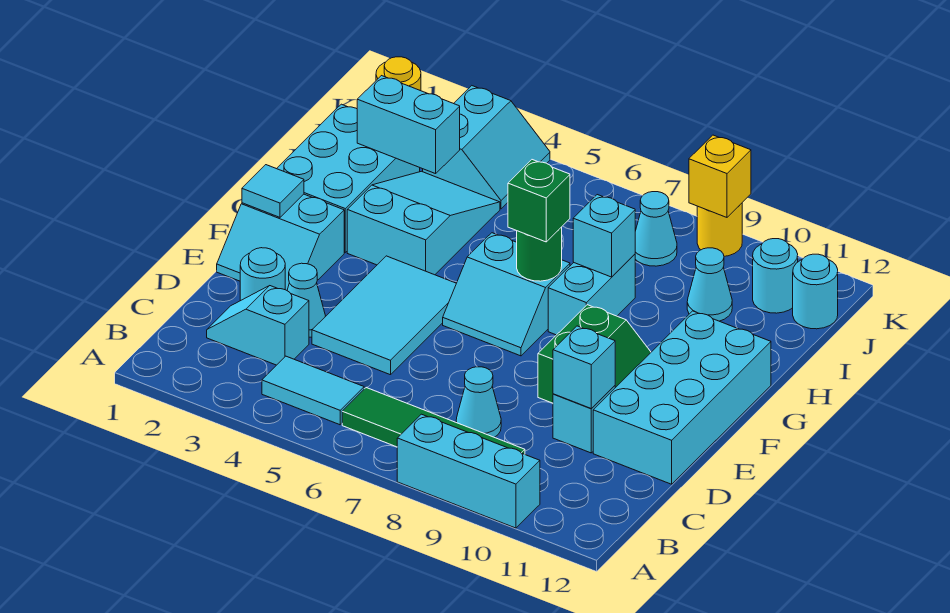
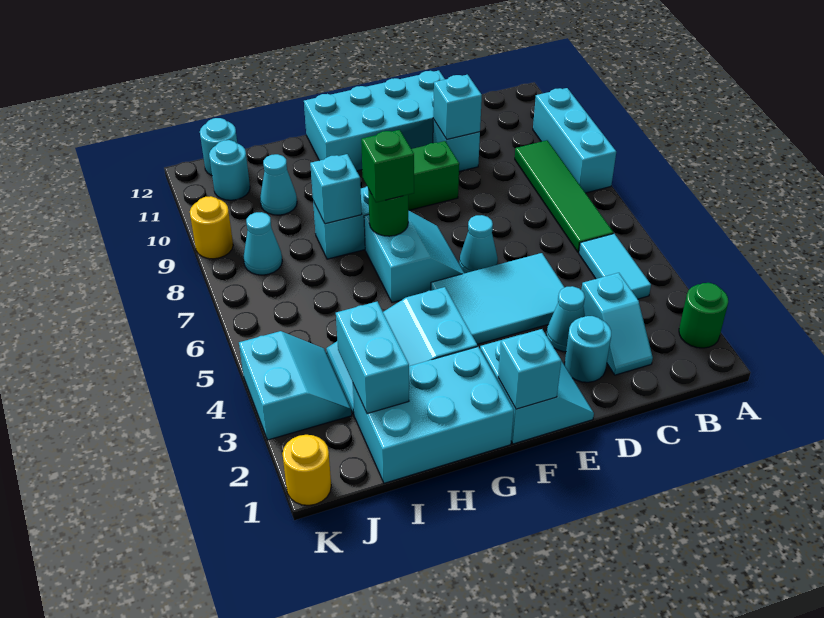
none -> green round brick A2 level 1
cyan cone C8 level 1 -> cyan cone E6 level 1
cyan tile F1 level 2 -> cyan brick F1 level 2
cyan slope J3:K4 level 1 top 3 -> cyan slope J3:K4 level 1 top K
yellow brick K9 level 2 -> none

